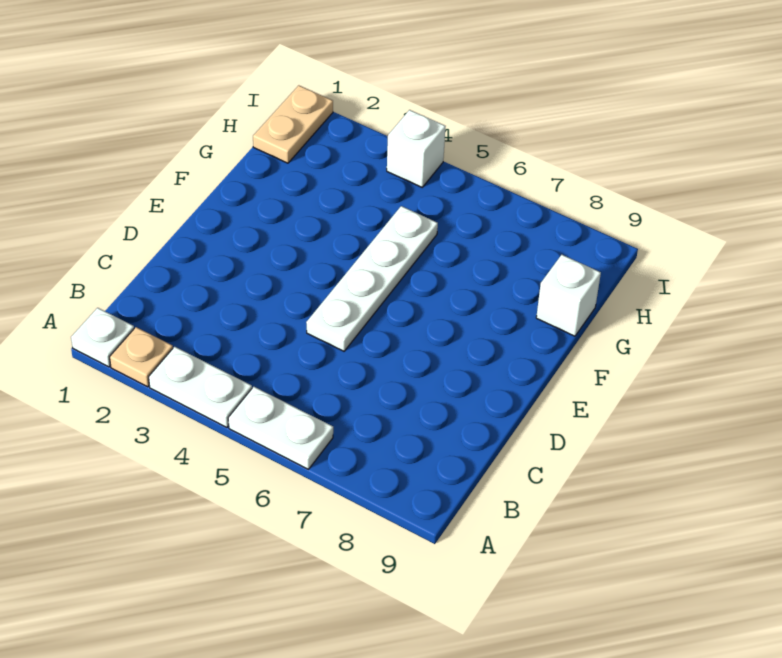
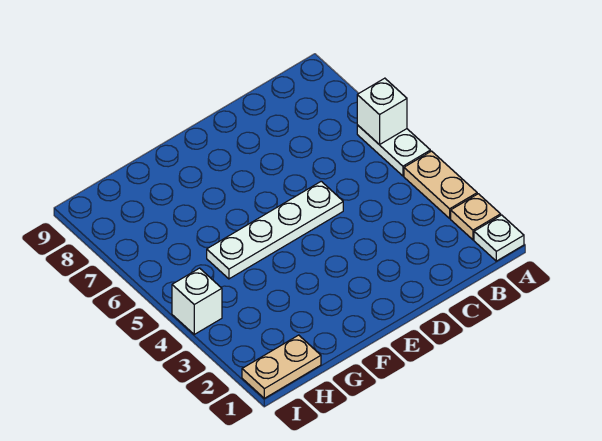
white plate A3:A4 level 1 -> tan plate A3:A4 level 1
white brick G9 level 1 -> white brick A6 level 2

